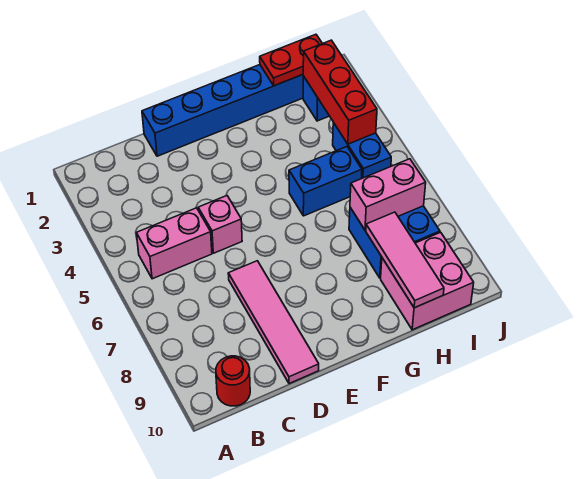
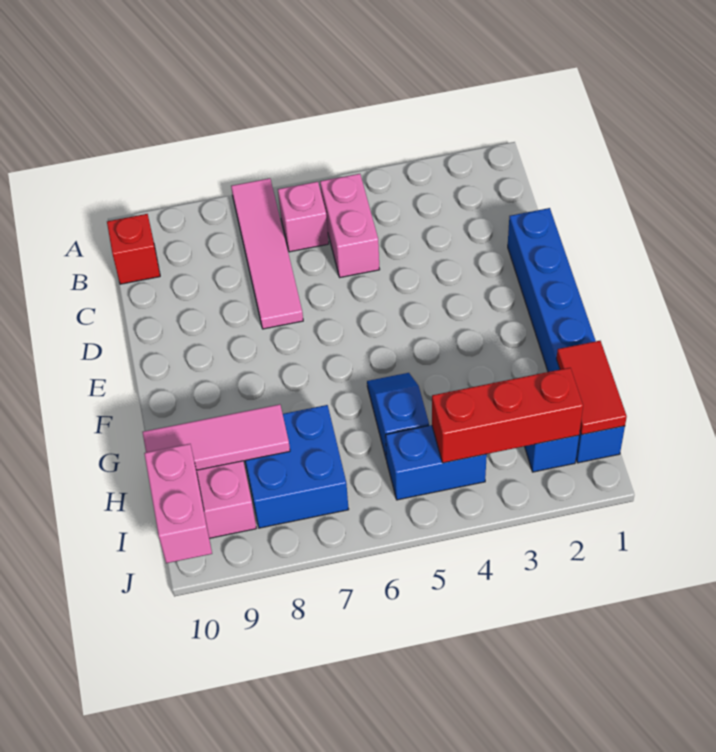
red round brick B10 level 1 -> red brick B10 level 1
pink brick D5 level 1 -> pink brick B6 level 1
pink tile D7:D10 level 1 -> pink tile A7:D7 level 1
blue brick G5:H5 level 1 -> blue slope G5:H5 level 1 top H
red plate H1:I1 level 2 -> red tile H1:I1 level 2
pink brick H7:I7 level 2 -> pink brick I10:J10 level 2

